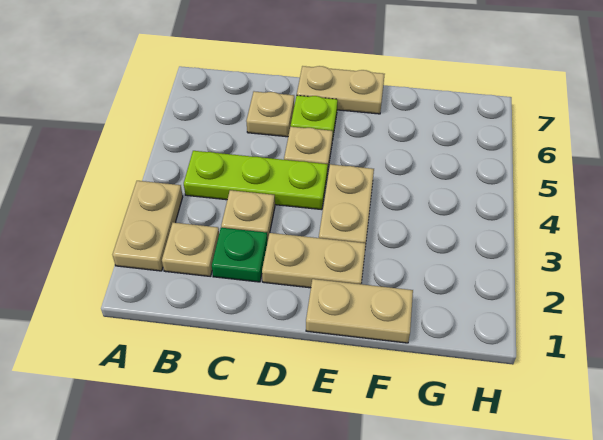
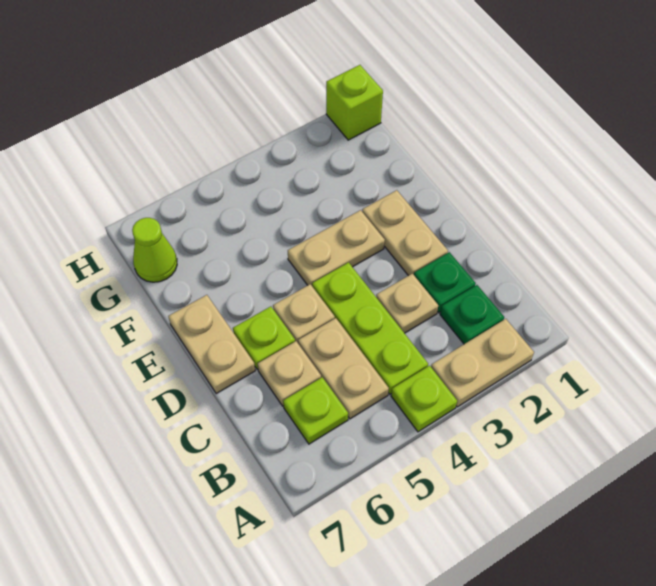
none -> lime plate A4 level 1
tan plate B2 level 1 -> green plate B2 level 1
none -> lime plate B6 level 1
tan plate E1:F1 level 1 -> tan plate B5:C5 level 1
none -> lime cone G7 level 1
none -> lime brick H1 level 1

